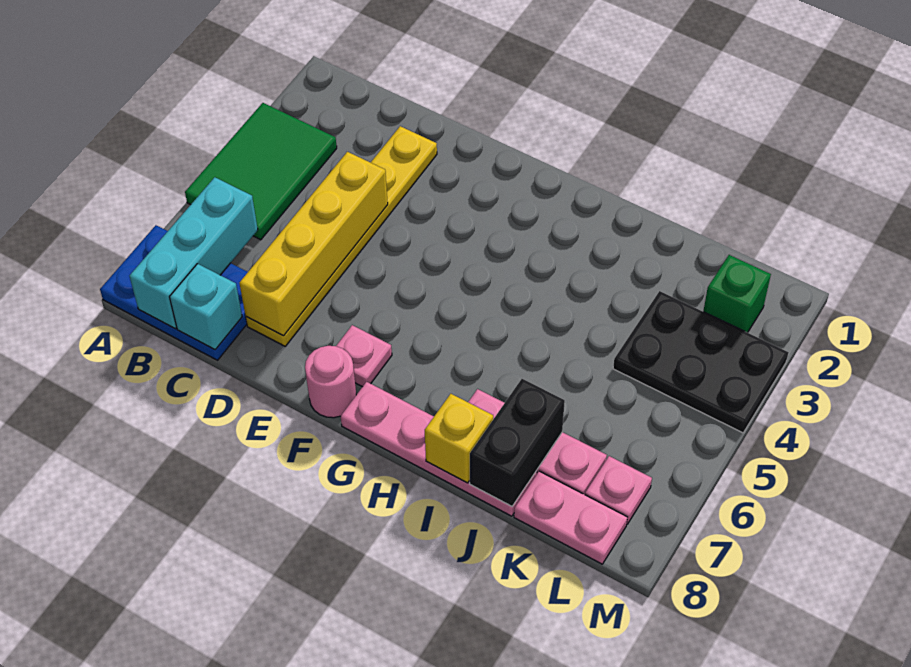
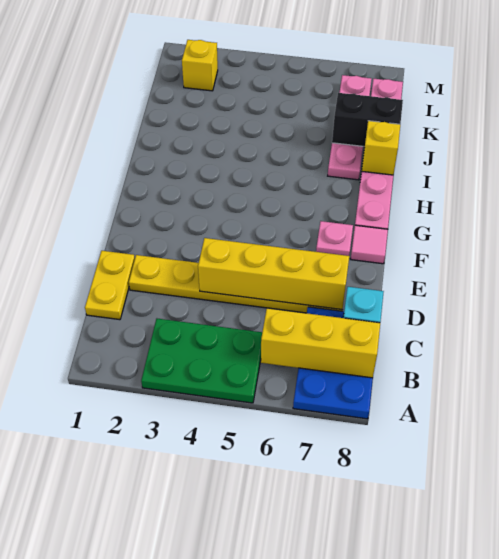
green tile A3:B5 level 1 -> green plate A3:B5 level 1
cyan brick B6:B8 level 2 -> yellow brick B6:B8 level 2
none -> yellow plate C1:D1 level 1
pink round brick F8 level 1 -> pink tile F8 level 1
black plate K3:M4 level 1 -> none
green brick L2 level 1 -> yellow brick L2 level 1

